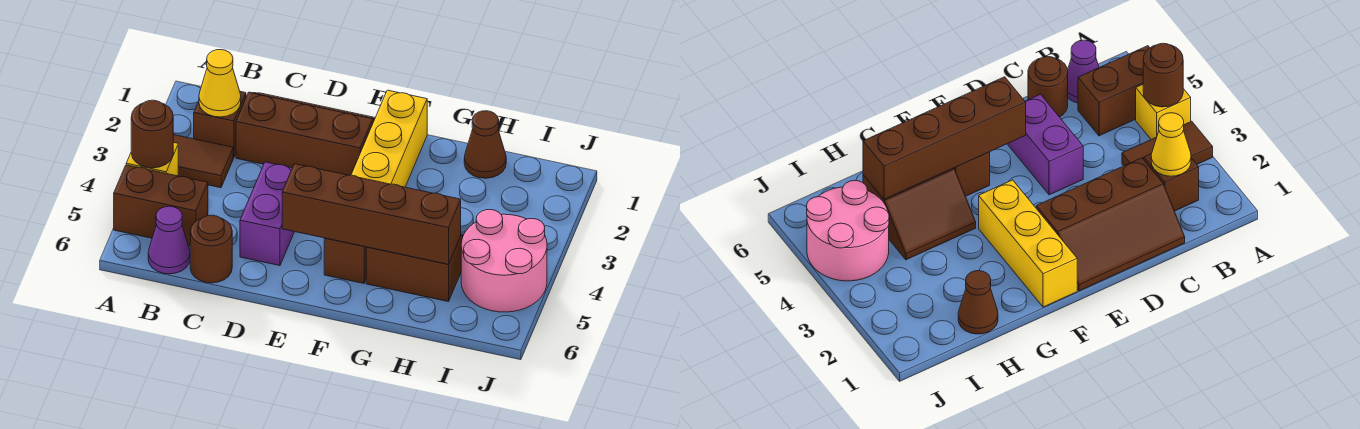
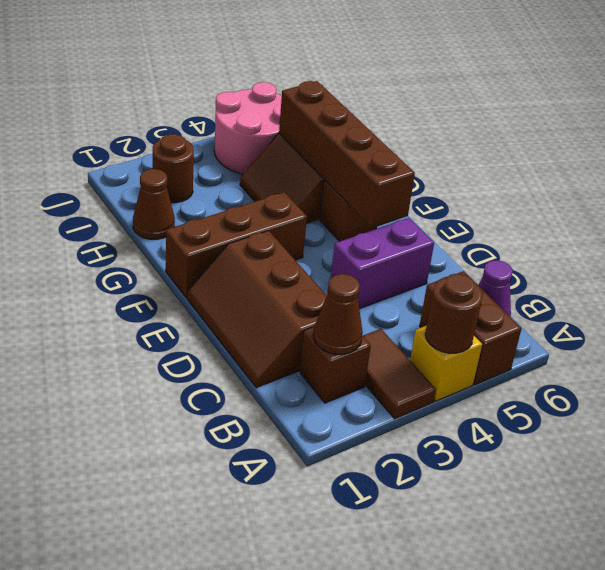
yellow cone B2 level 2 -> brown cone B2 level 2
brown round brick C6 level 1 -> brown round brick I2 level 1
yellow brick F1:F3 level 1 -> brown brick F1:F3 level 1

